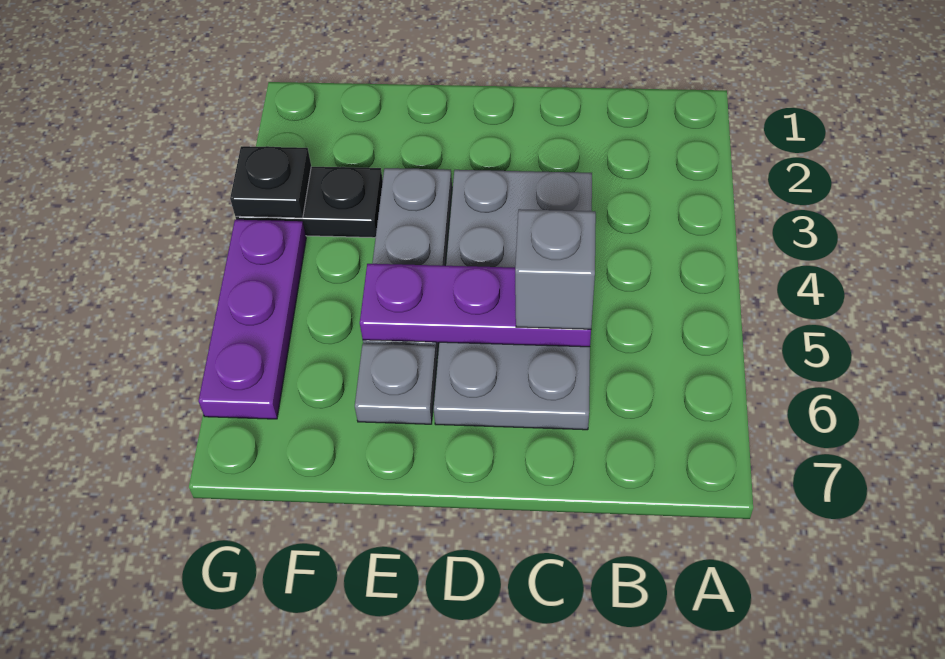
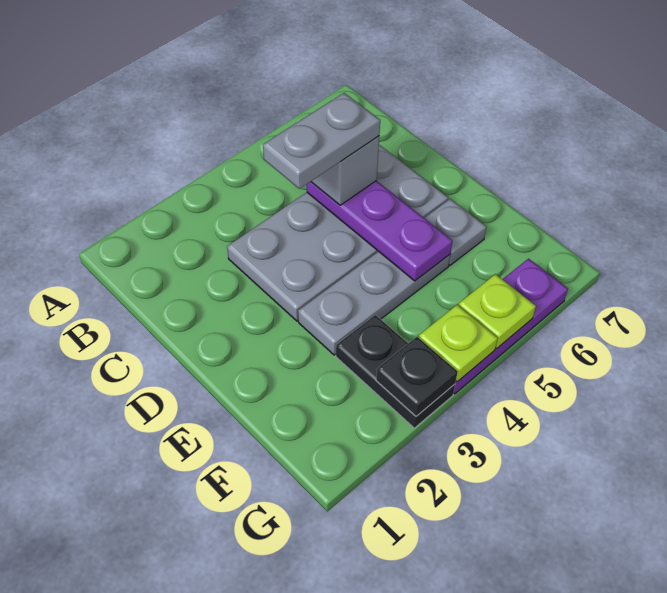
none -> grey plate C4:C5 level 4
none -> lime plate G4 level 2
none -> lime plate G5 level 2

